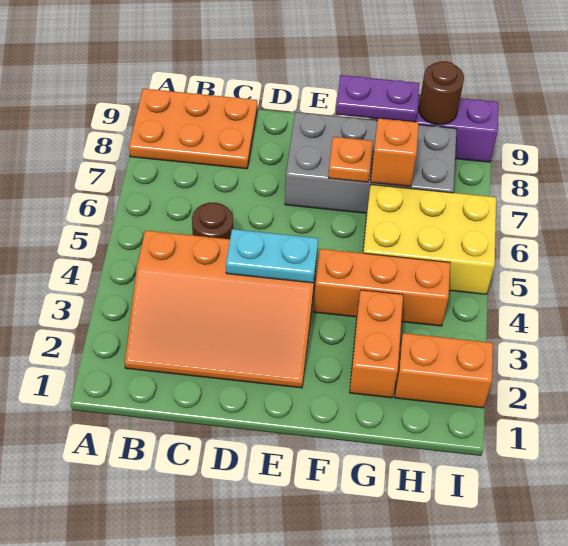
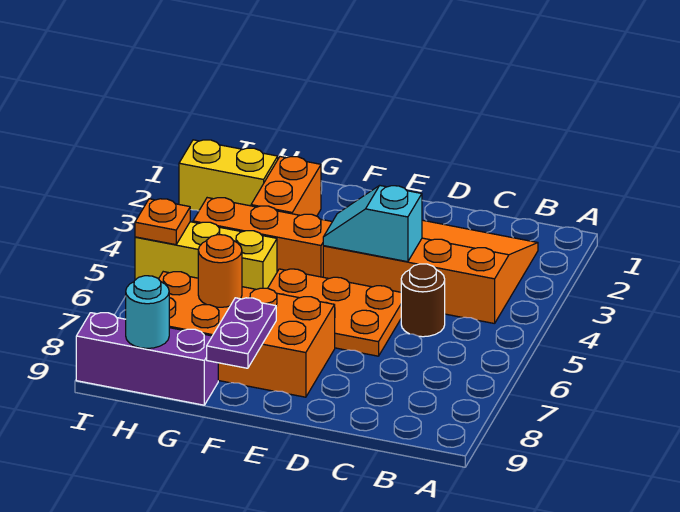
orange plate A8:C9 level 1 -> orange plate D5:F6 level 1
cyan plate D4:E4 level 2 -> cyan slope D4:E4 level 2 top D
grey brick E7:H8 level 1 -> orange brick E7:H8 level 1
orange plate F7 level 2 -> orange plate I5 level 2
purple plate F9:G9 level 2 -> purple plate F8:F9 level 2
yellow brick G5:I6 level 1 -> yellow brick G5:I5 level 1
orange brick G7 level 2 -> orange round brick G7 level 2
orange brick H2:I2 level 1 -> yellow brick H2:I2 level 1
brown round brick H9 level 2 -> cyan round brick H9 level 2

